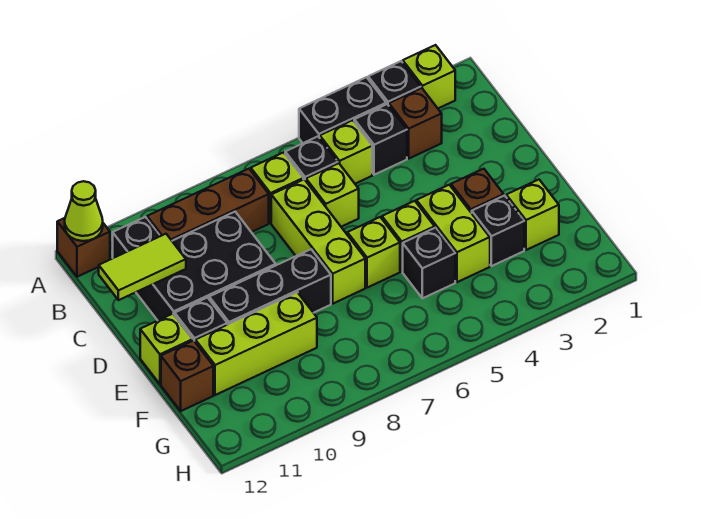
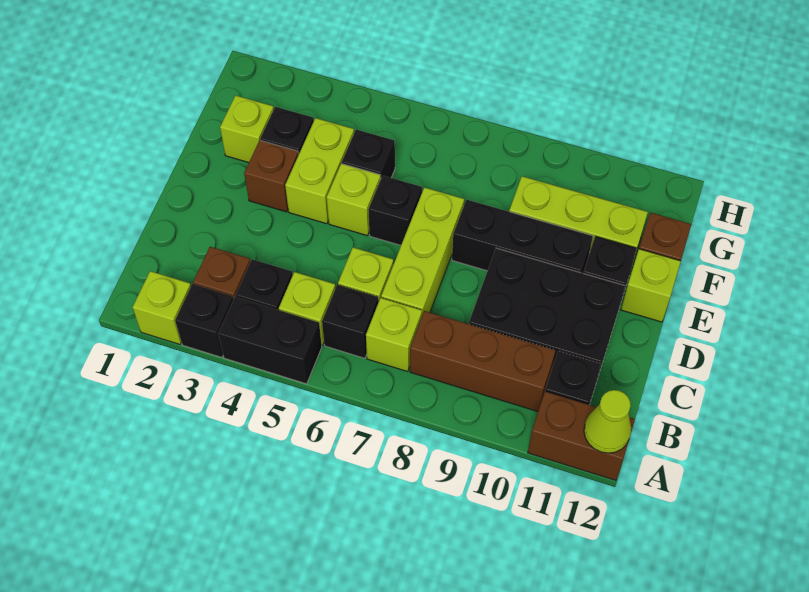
brown brick A12 level 1 -> brown brick A11:A12 level 1
lime tile C11:C12 level 2 -> none
lime brick E6 level 1 -> black brick E6 level 1

